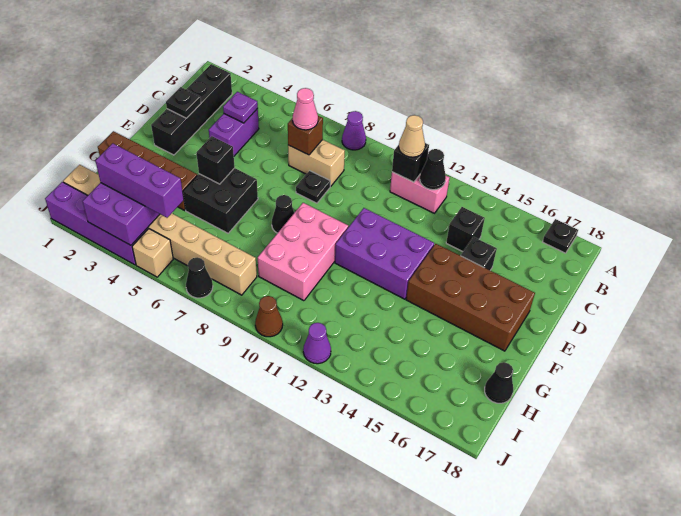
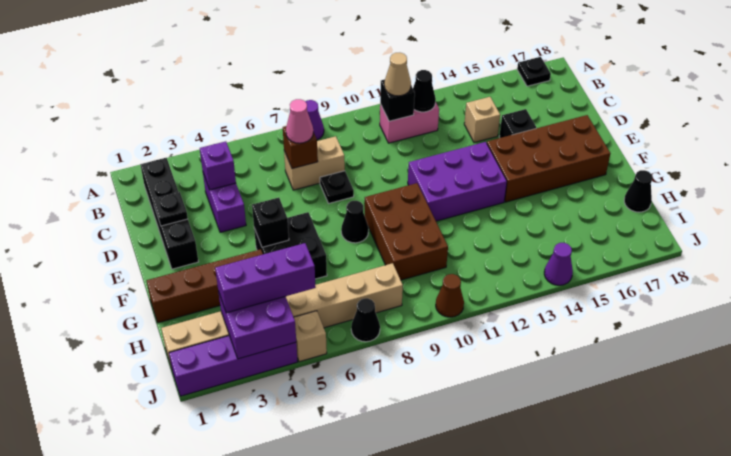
purple plate C4 level 2 -> purple brick C4 level 2
black brick C14 level 1 -> tan brick C14 level 1
pink brick F9:H10 level 1 -> brown brick F9:H10 level 1
purple cone J12 level 1 -> purple cone J14 level 1

